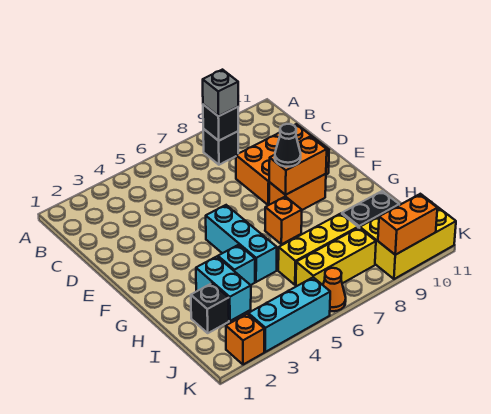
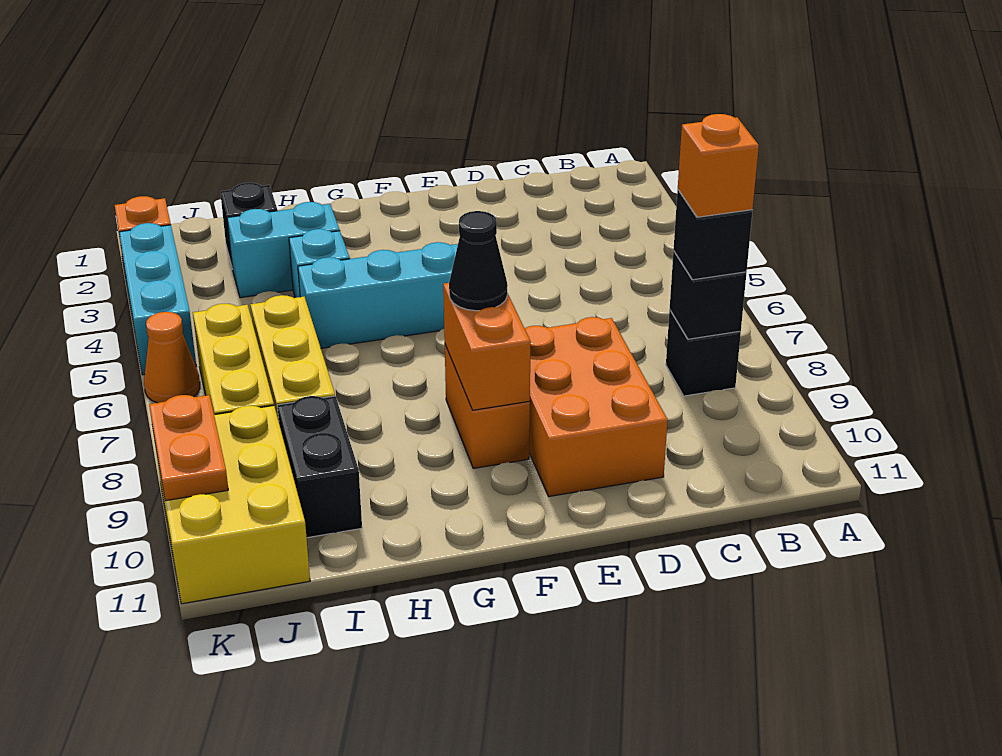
grey brick B8 level 3 -> black brick B8 level 3
orange brick G7 level 1 -> orange brick B8 level 4
orange brick K9:K10 level 2 -> orange plate K9:K10 level 2

